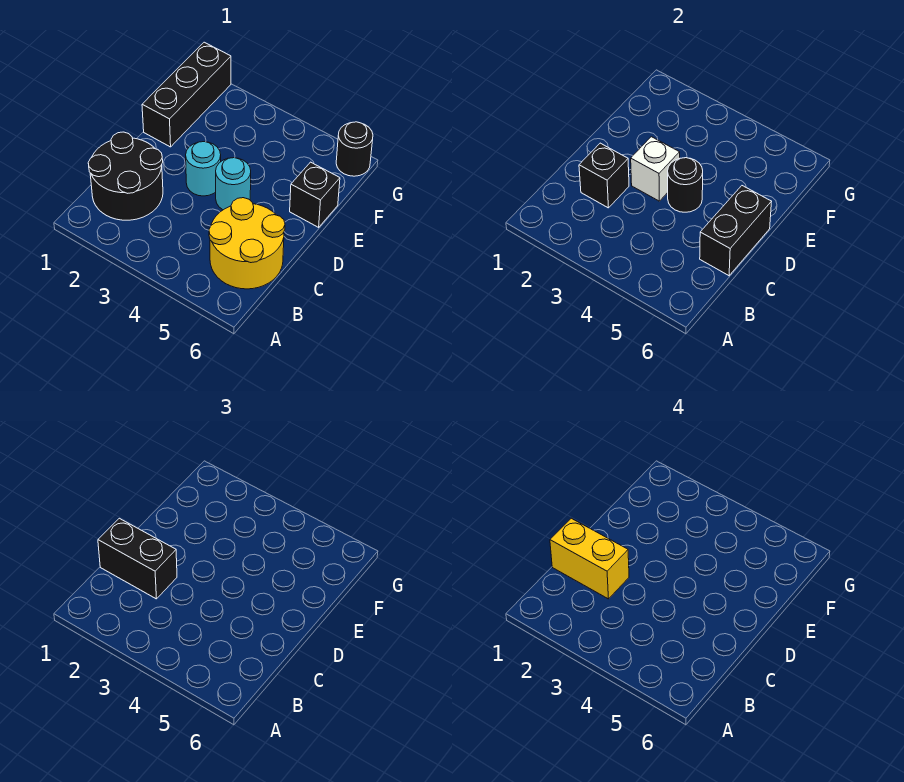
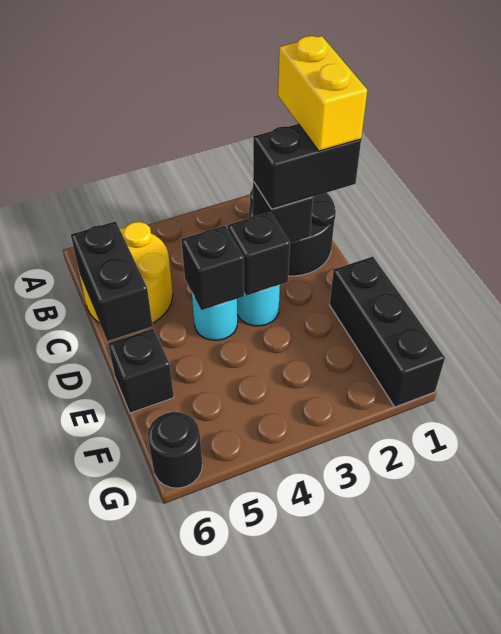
yellow brick C1:C2 level 4 -> yellow brick B1:C1 level 4
white brick D3 level 2 -> black brick D3 level 2
black round brick D4 level 2 -> black brick D4 level 2

